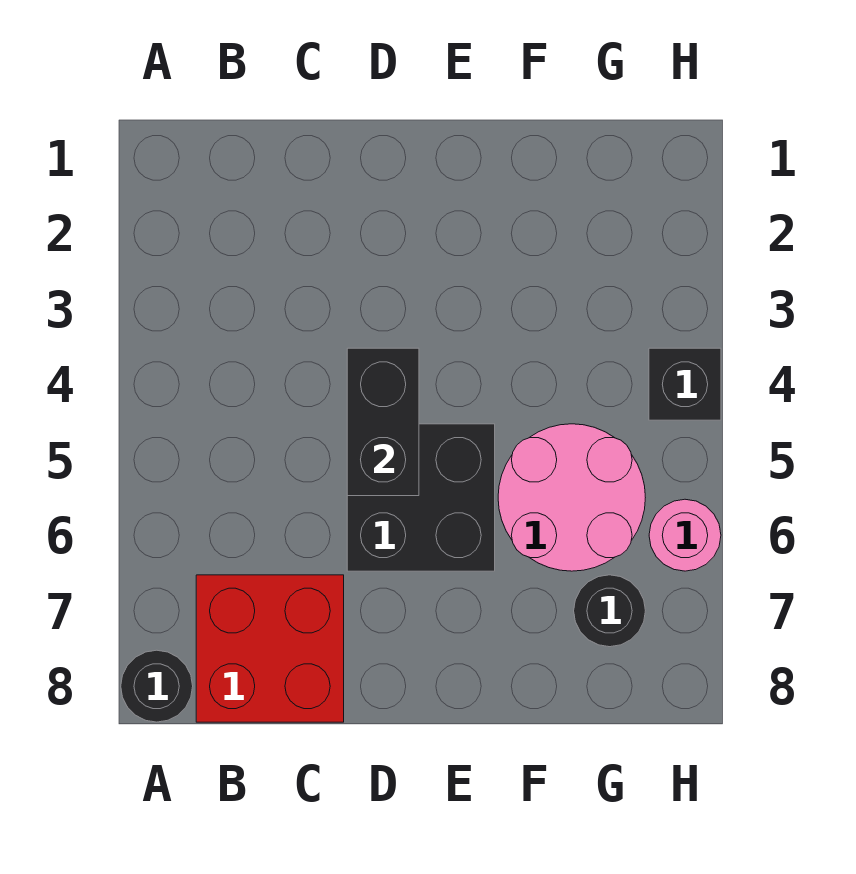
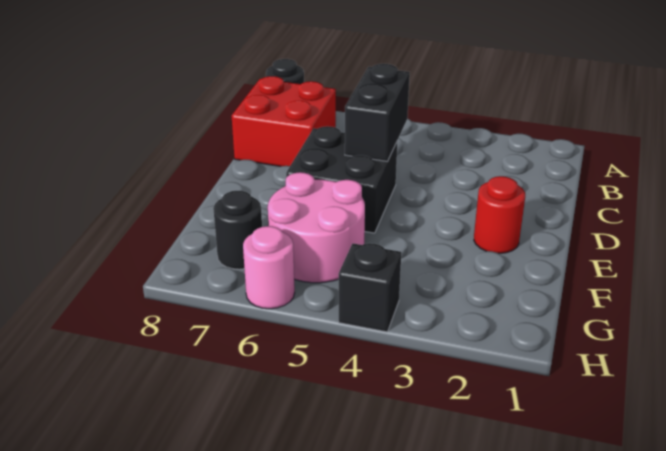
black brick D4:D5 level 2 -> black brick C5:D5 level 2
none -> red round brick E2 level 1

